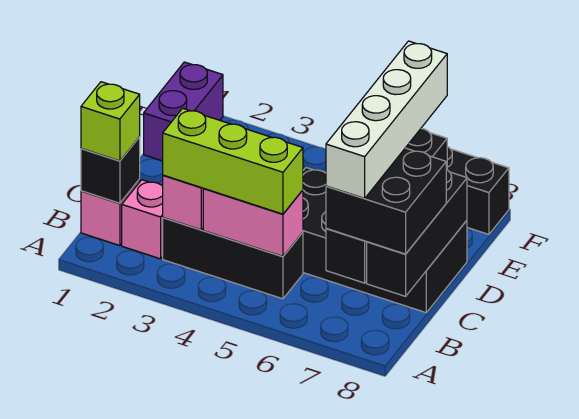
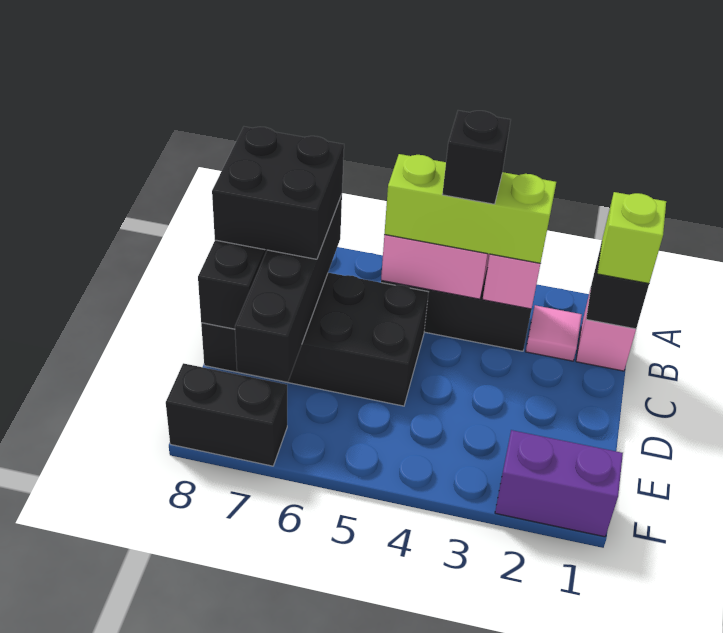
pink brick B2 level 1 -> pink tile B2 level 1
none -> black brick B4 level 4
white brick B7:E7 level 4 -> none
purple brick E1:F1 level 1 -> purple brick F1:F2 level 1

